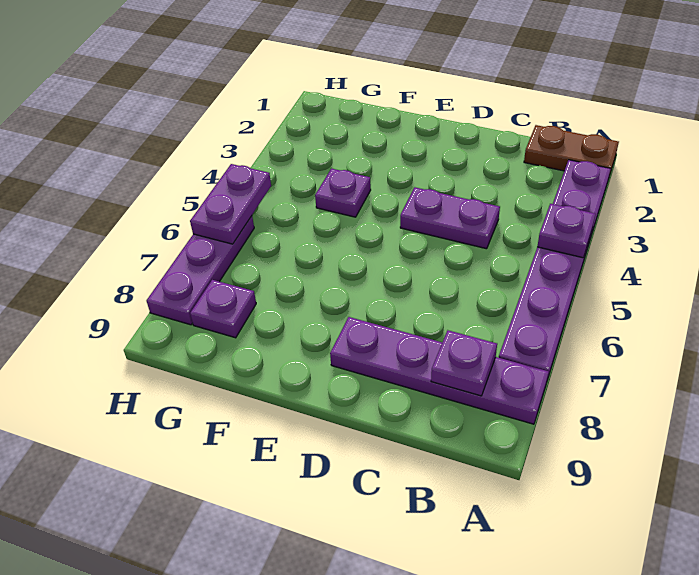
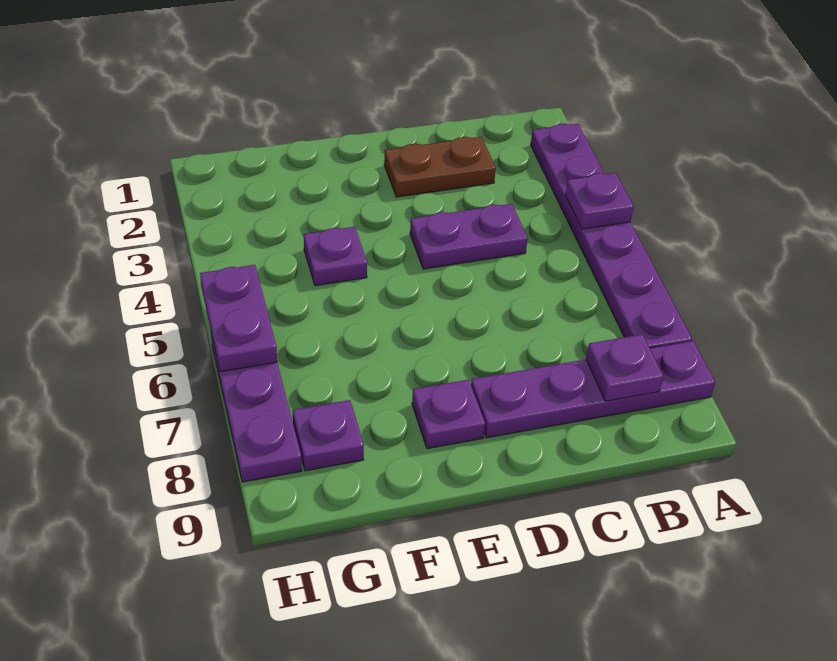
brown plate A1:B1 level 1 -> brown plate C2:D2 level 1
none -> purple plate E8 level 1

